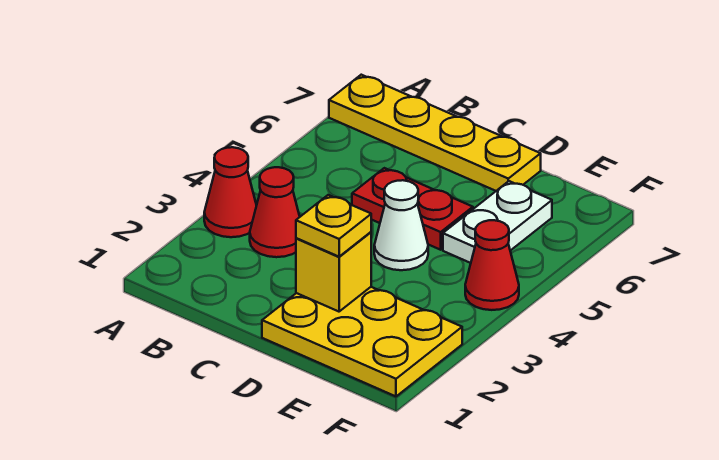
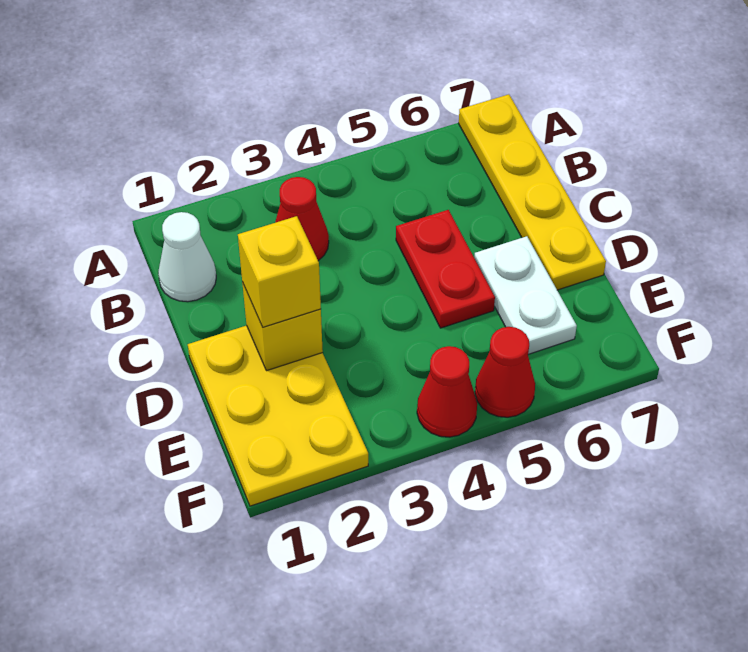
red cone A3 level 1 -> red cone F5 level 1
yellow plate D2 level 3 -> yellow brick D2 level 3
white cone D4 level 1 -> white cone B1 level 1
white plate E5:E6 level 1 -> white plate D6:E6 level 1

